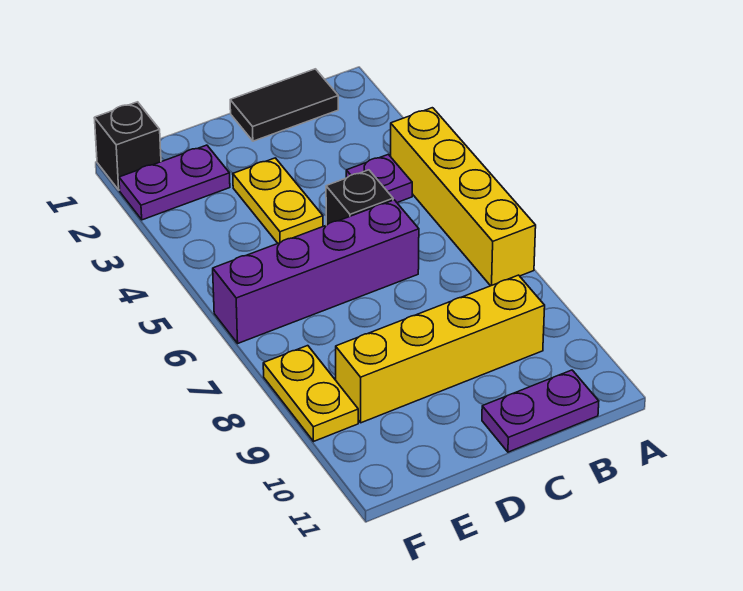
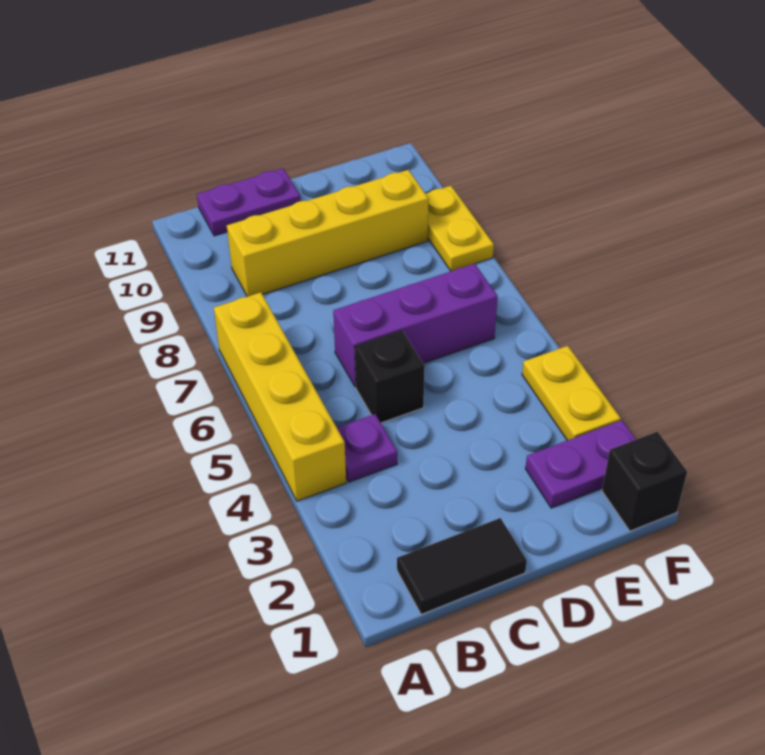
purple brick C6:F6 level 1 -> purple brick C6:E6 level 1
yellow plate D3:D4 level 1 -> yellow plate F3:F4 level 1

